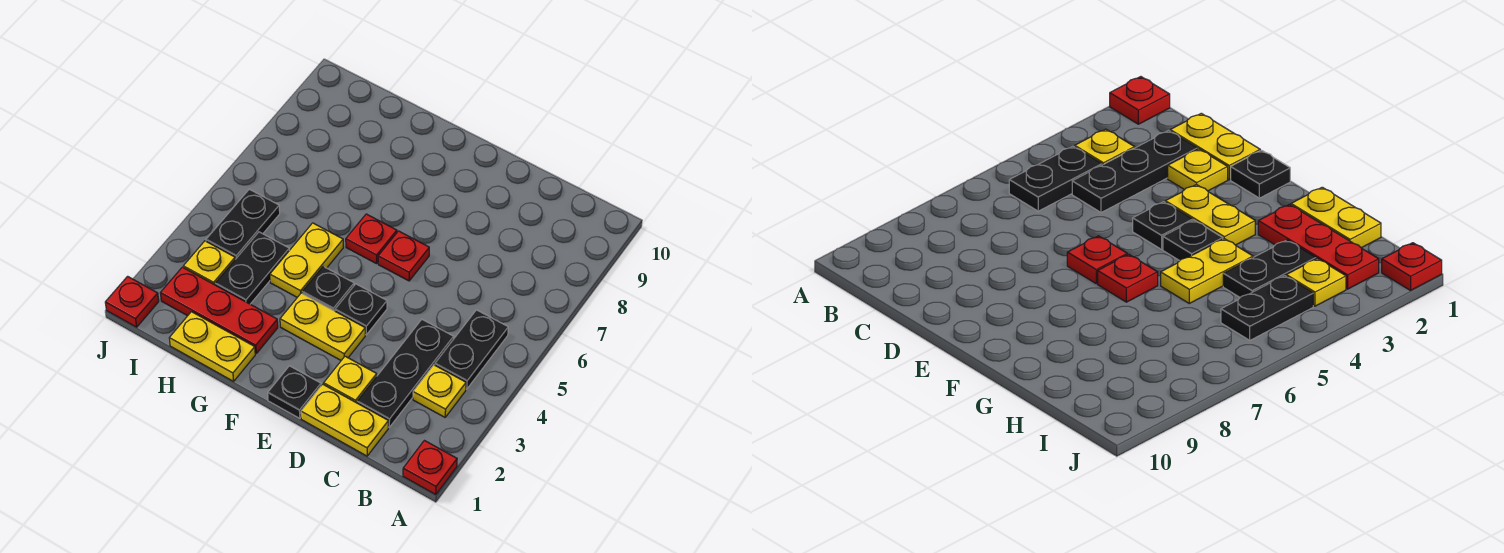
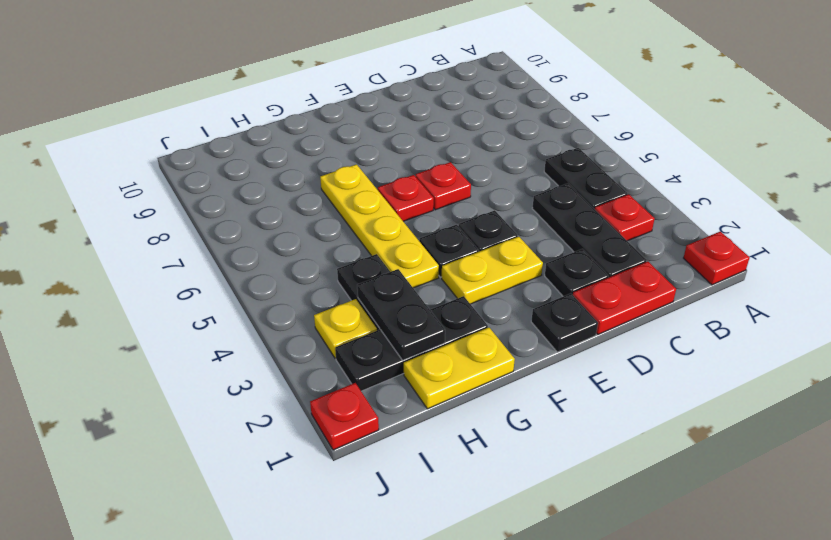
yellow plate B3 level 1 -> red plate B3 level 1
yellow plate C1:D1 level 1 -> red plate C1:D1 level 1
yellow plate D2 level 1 -> black plate D2 level 1
red plate G2:I2 level 1 -> black plate G2:I2 level 1
yellow plate G4:G5 level 1 -> yellow plate G4:G7 level 1
black plate I4:I5 level 1 -> black plate H2:H3 level 2

